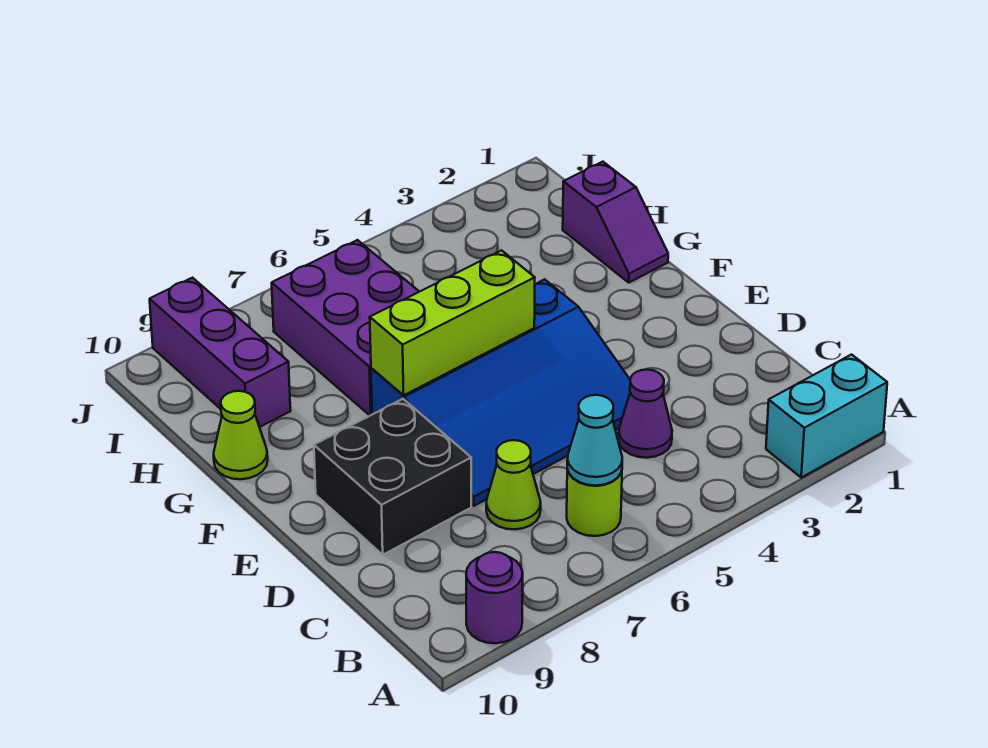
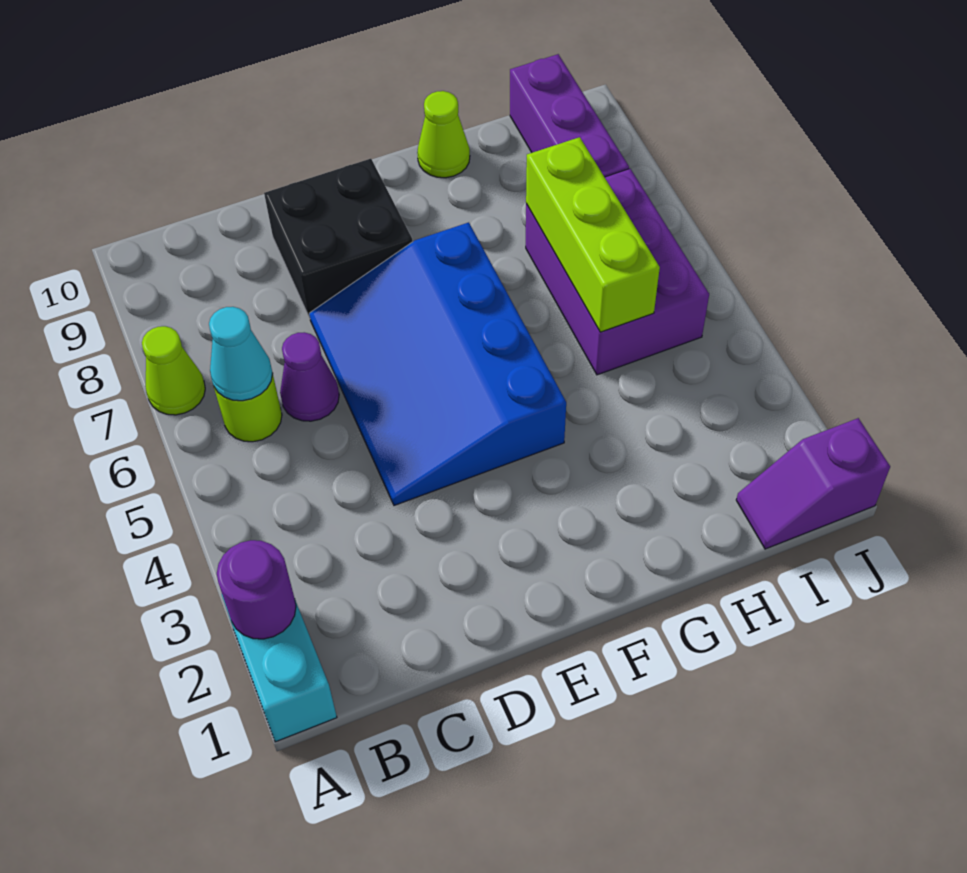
purple round brick A9 level 1 -> purple round brick A2 level 2
purple cone C4 level 1 -> purple cone C6 level 1
lime cone C7 level 1 -> lime cone A7 level 1
lime brick F5:F7 level 2 -> lime brick H5:H7 level 2
purple slope G1:H1 level 1 top H -> purple slope I1:J1 level 1 top J
purple brick G6:I7 level 1 -> purple brick H5:I7 level 1
purple brick H9:J9 level 1 -> purple brick I8:I10 level 1

